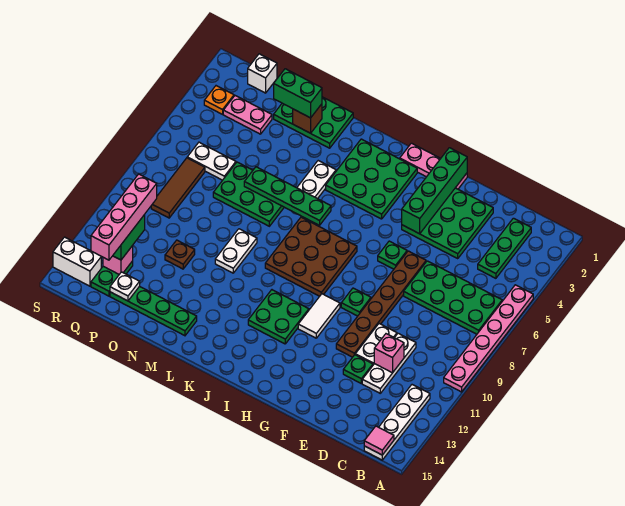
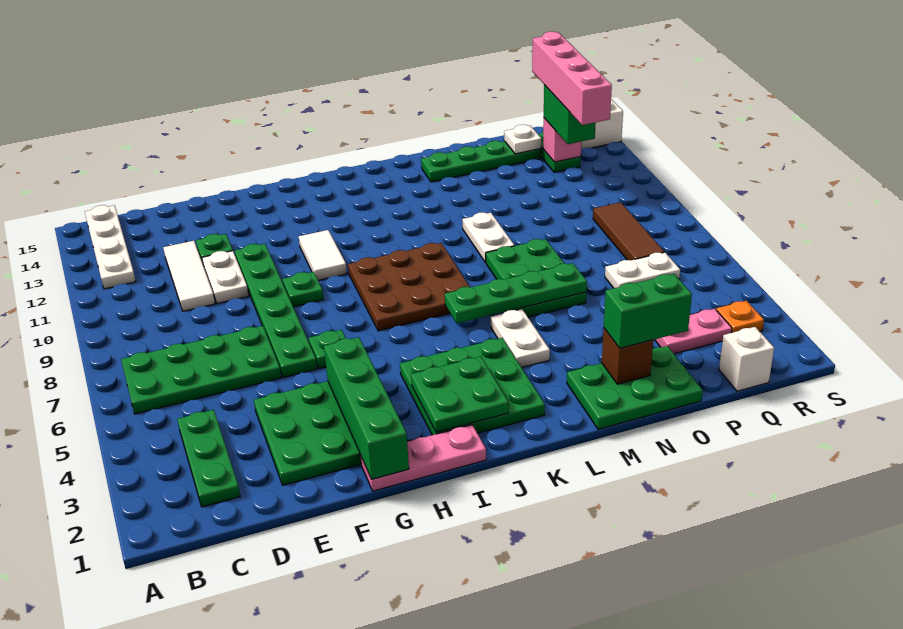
pink plate A5:A10 level 1 -> none
pink tile B15 level 2 -> none
white plate D10:D12 level 1 -> white tile D10:D12 level 1
pink brick D11 level 2 -> none
brown plate F6:F11 level 1 -> green plate F6:F11 level 1
green plate I11:J12 level 1 -> green plate I2:J3 level 2
green plate M6:O7 level 1 -> green plate M6:N8 level 1
brown plate O11 level 1 -> none

